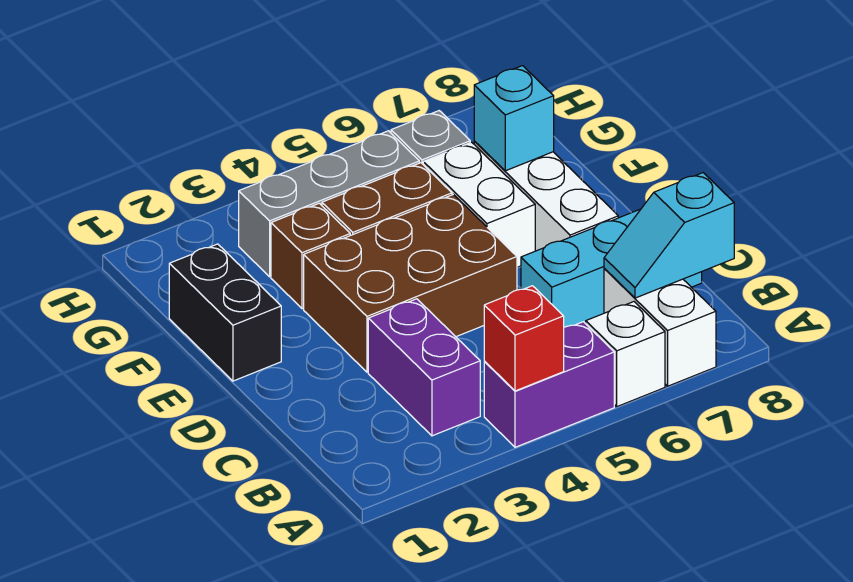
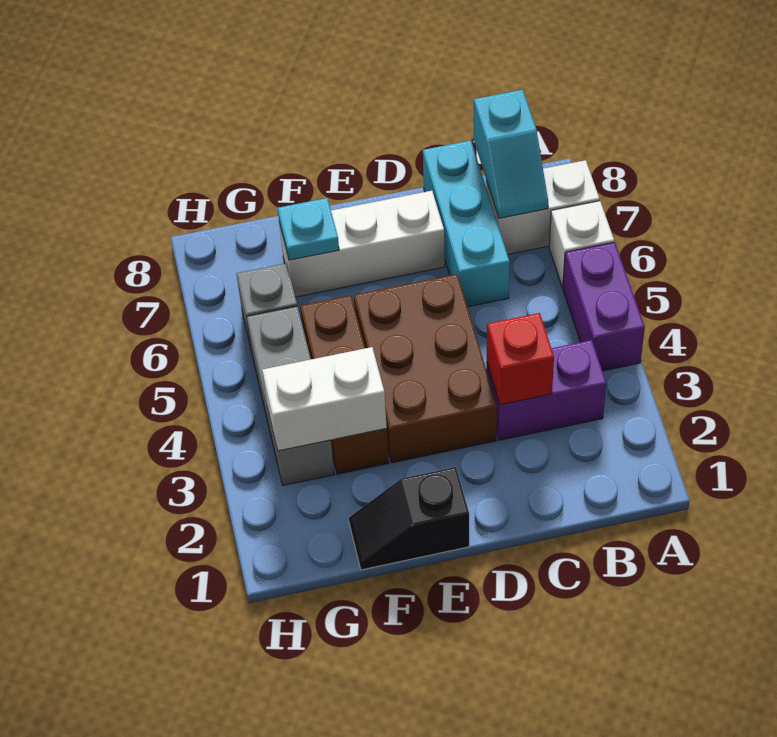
red brick A4 level 2 -> red brick C3 level 2
black brick E1:F1 level 1 -> black slope E1:F1 level 1 top E
white brick E6:F6 level 1 -> white brick F3:G3 level 2
cyan brick F7 level 2 -> cyan plate F7 level 2

